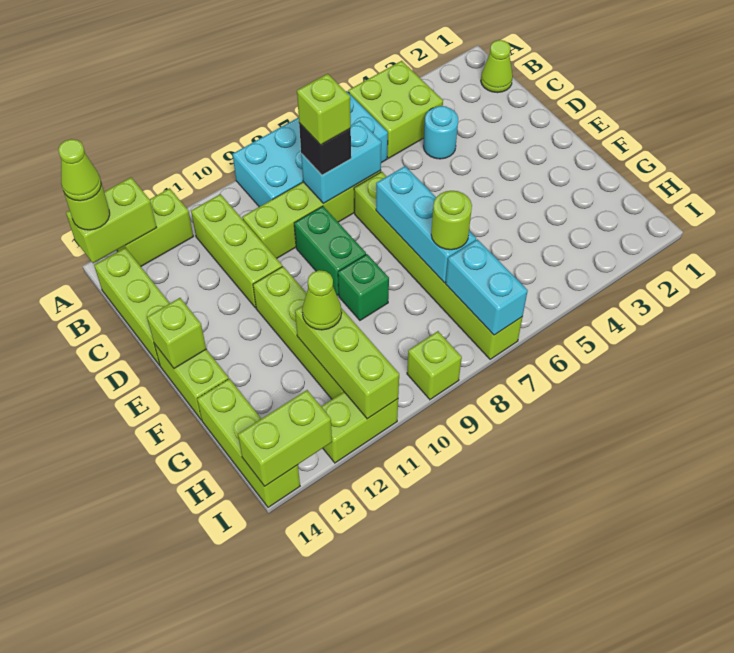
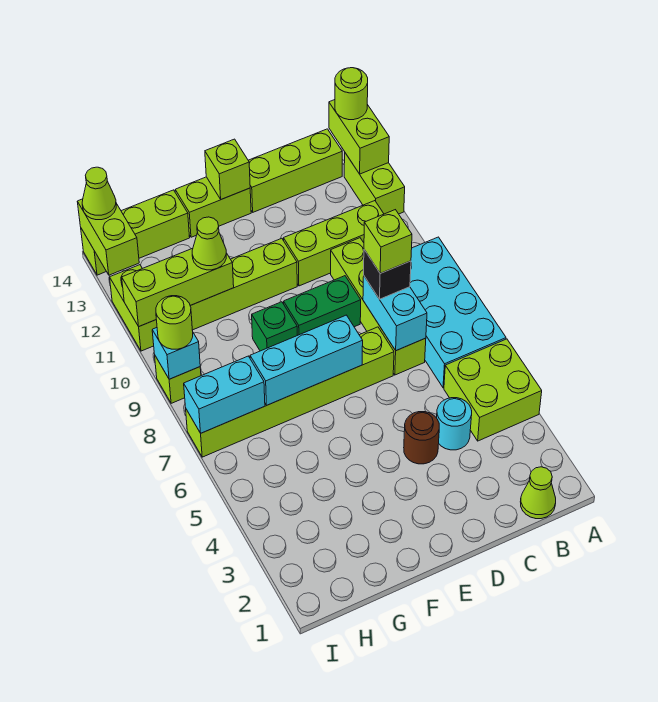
lime cone A14 level 4 -> lime cone I14 level 3
none -> brown round brick D4 level 1
lime round brick G7 level 3 -> lime round brick I9 level 3
none -> cyan brick I9 level 2

